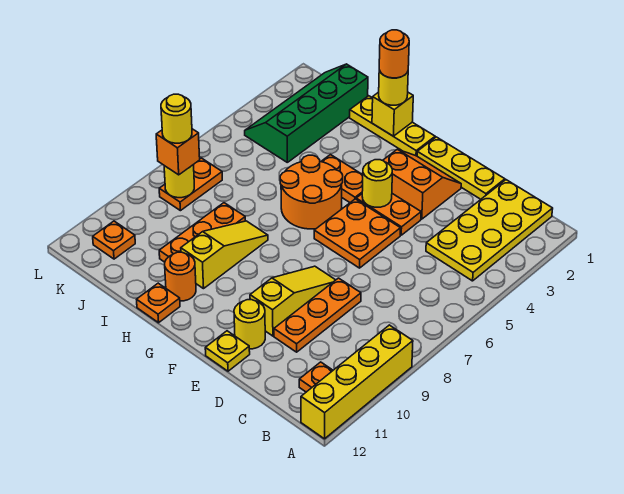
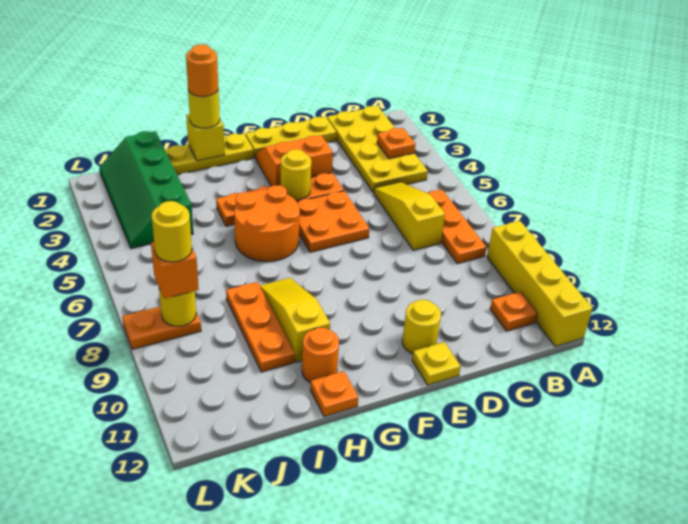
orange plate D8:D10 level 1 -> orange plate B6:B8 level 1
yellow slope E8:E10 level 1 top 10 -> yellow slope C5:C7 level 1 top 7
orange plate K7:K8 level 1 -> orange plate K8:L8 level 1
orange plate K11 level 1 -> orange plate B3 level 2

